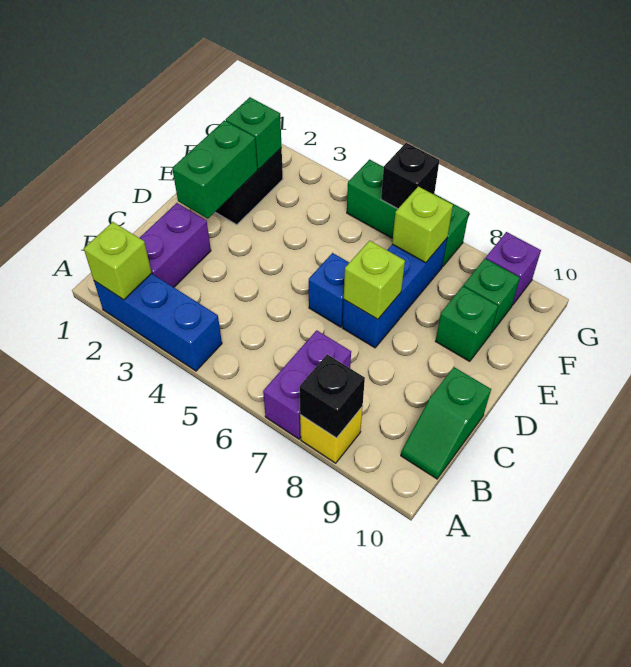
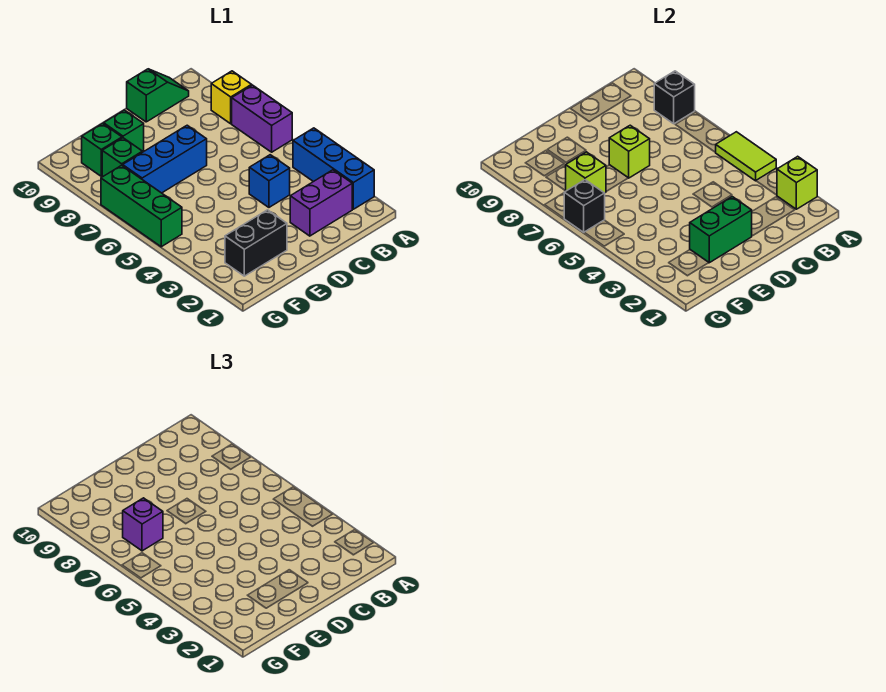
none -> lime tile A4:A5 level 2
purple brick A7:B7 level 1 -> purple brick A6:A7 level 1
blue brick D6 level 1 -> blue brick C4 level 1
green brick F2 level 2 -> green brick F8 level 1
purple brick G9 level 1 -> purple brick F7 level 3

